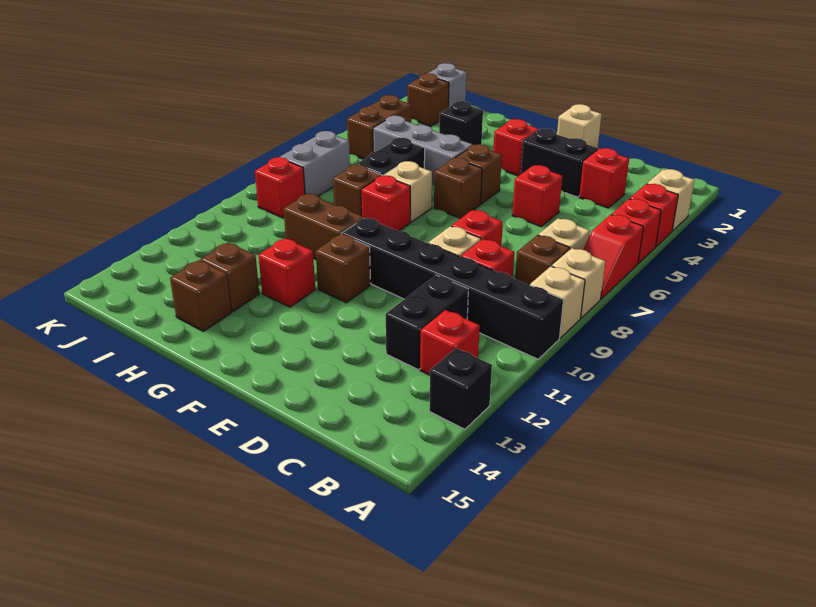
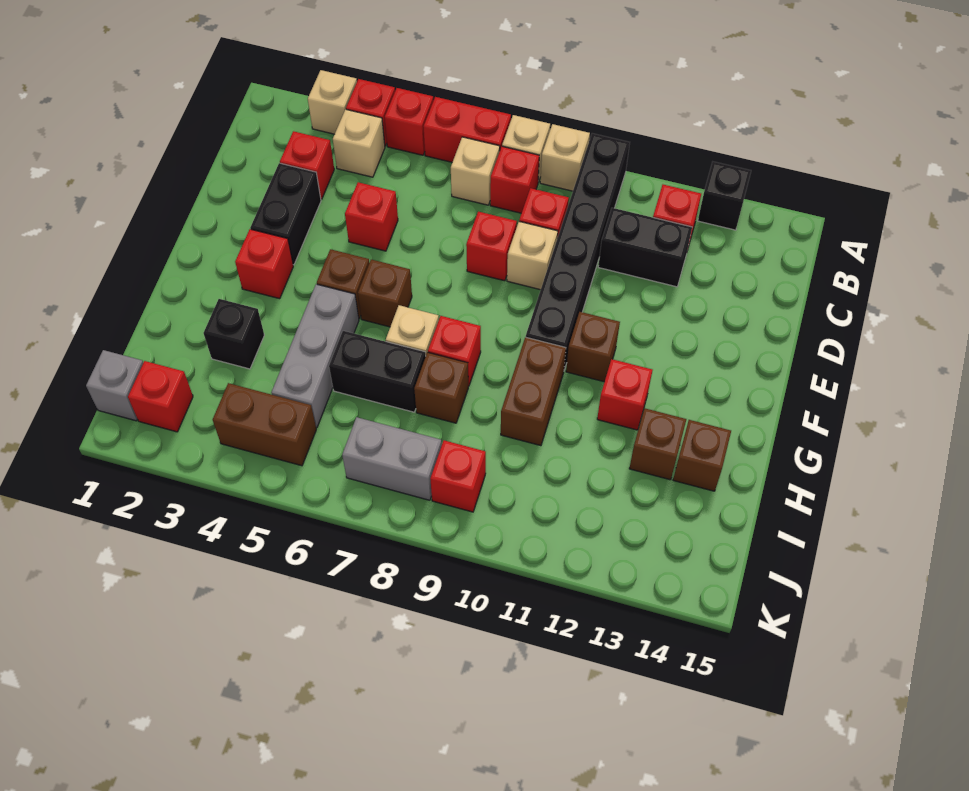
red slope A6:A7 level 1 top 6 -> red brick A6:A7 level 1
brown brick B8 level 1 -> red brick B8 level 1
tan brick E1 level 1 -> tan brick B4 level 1
brown brick J2 level 1 -> red brick J2 level 1

